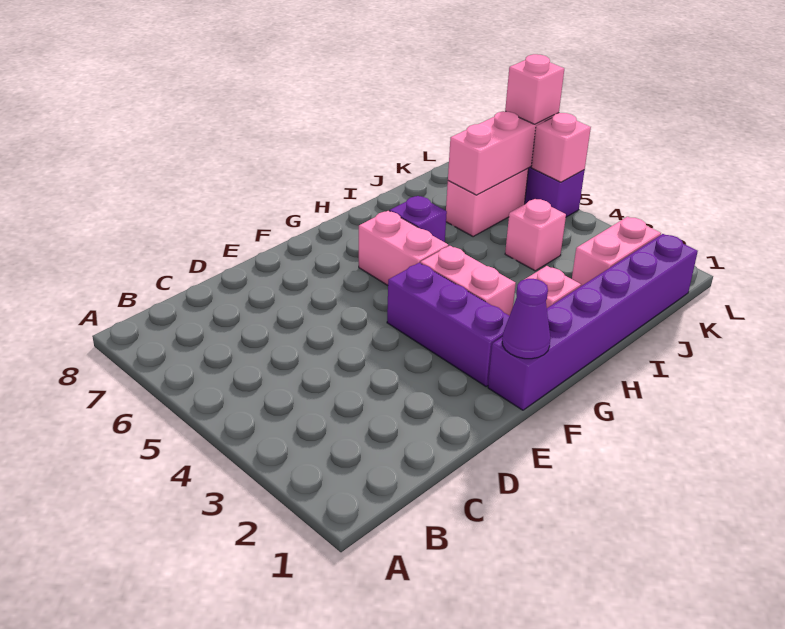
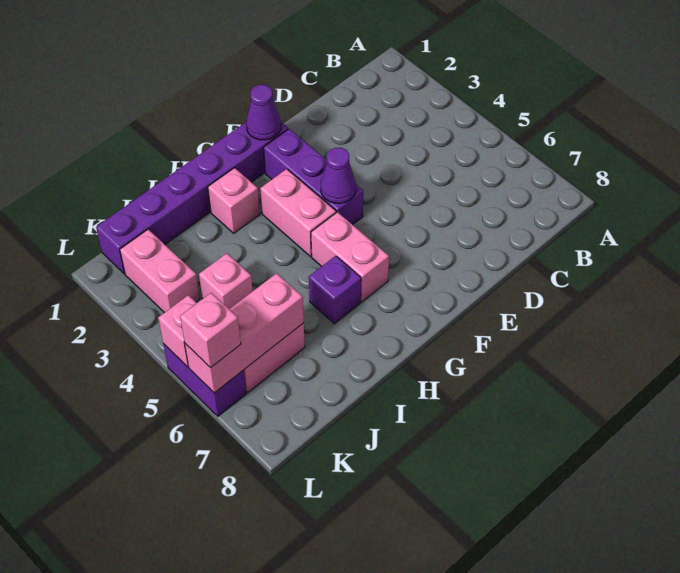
none -> purple cone F4 level 2
pink brick J2:K2 level 1 -> pink brick K2:K3 level 1

